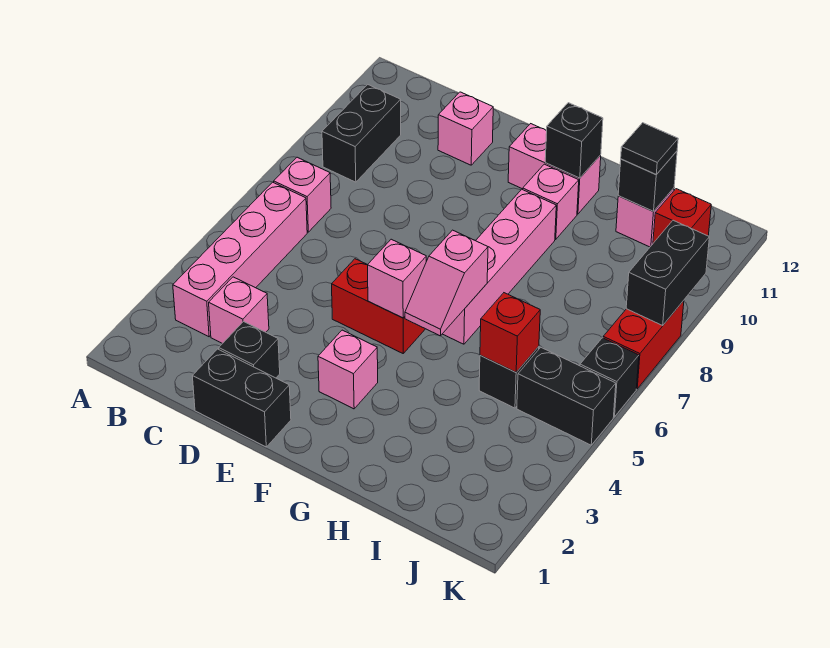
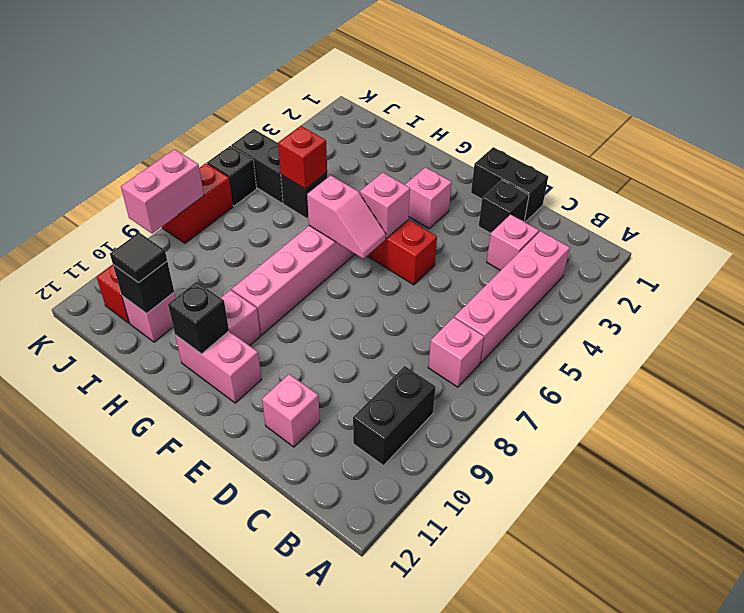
pink slope G5:G6 level 2 top 6 -> pink slope F6:G6 level 2 top G
black brick K8:K9 level 2 -> pink brick K8:K9 level 2

